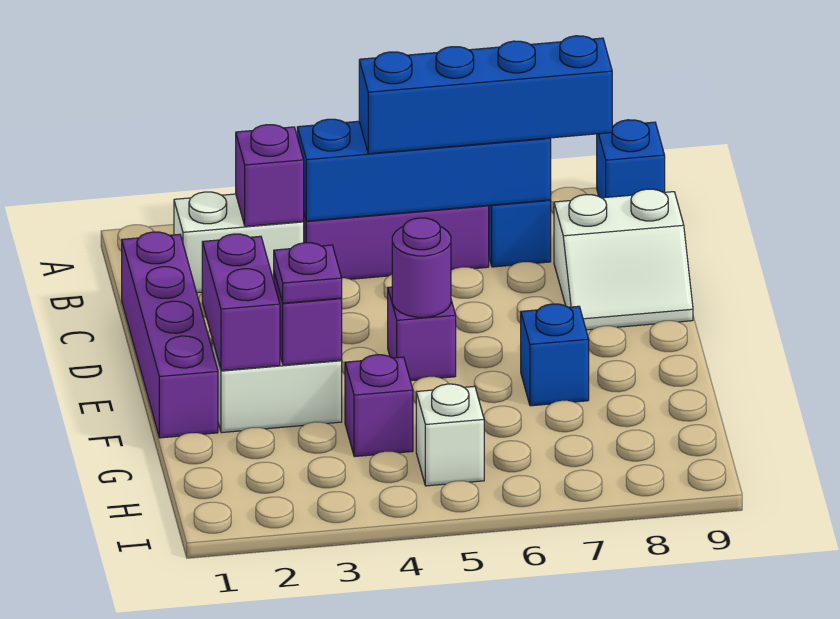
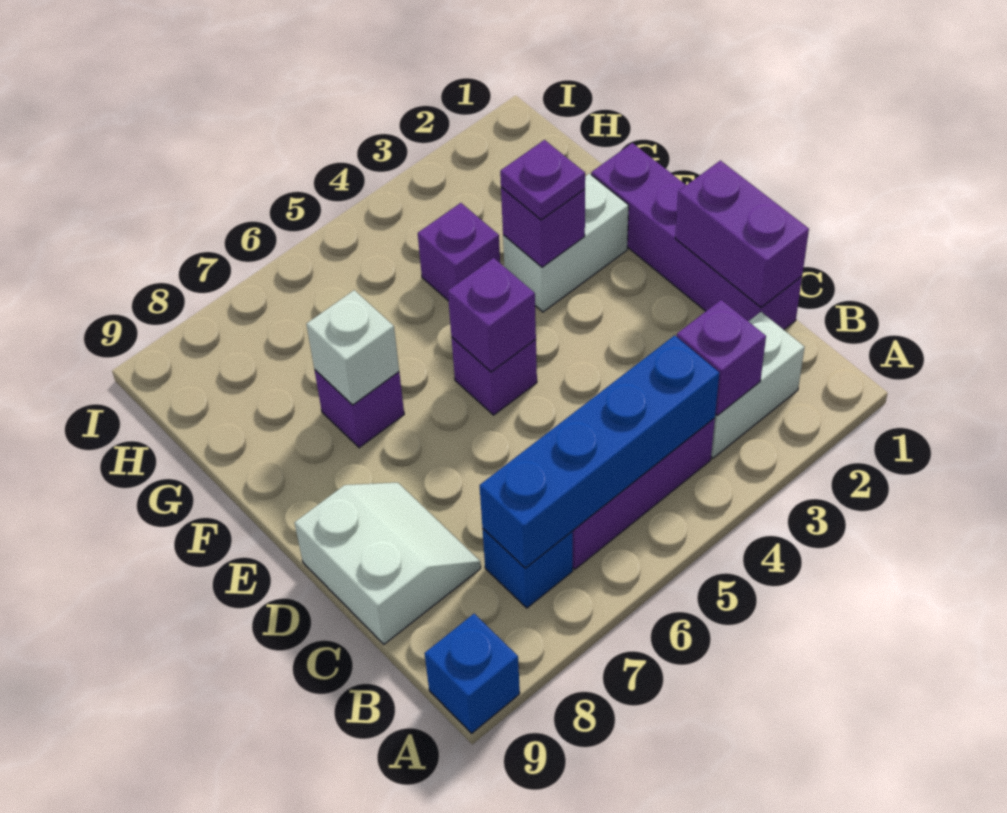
blue brick B5:B8 level 3 -> none
white slope C8:D9 level 1 top C -> white slope C8:D9 level 1 top 9
purple brick E2:F2 level 2 -> purple brick C1:D1 level 2
purple round brick E5 level 2 -> purple brick E5 level 2
blue brick F7 level 1 -> purple brick F7 level 1
white brick H5 level 1 -> white brick F7 level 2

